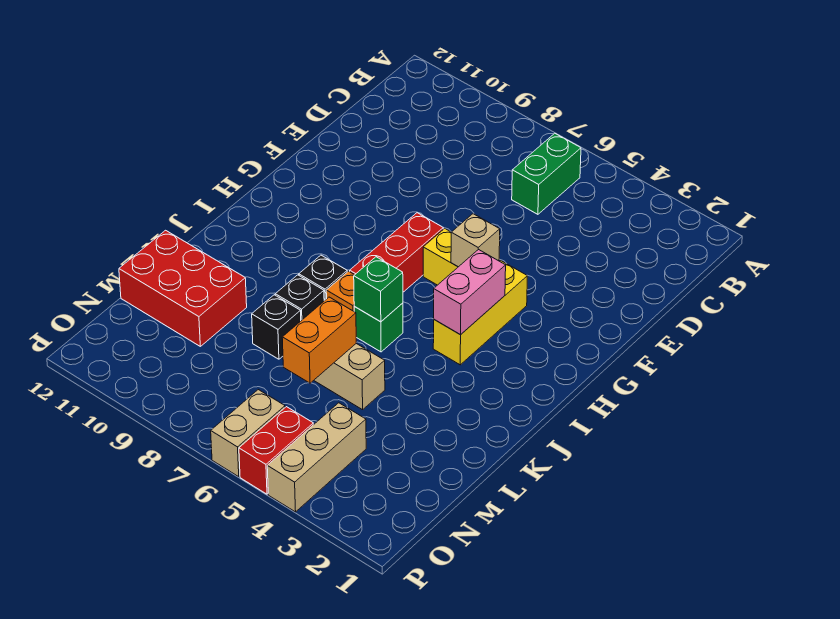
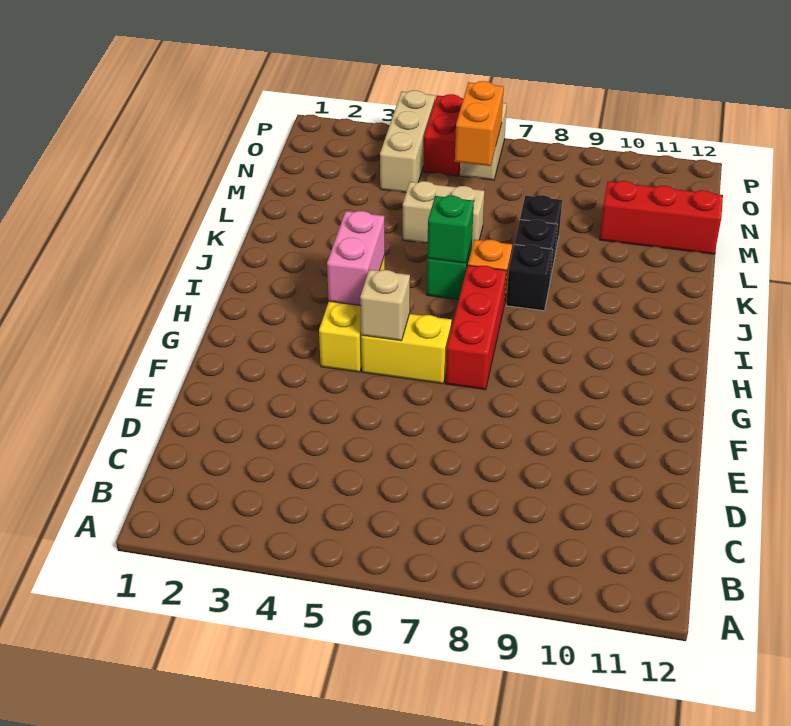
green brick B6:C6 level 1 -> none
orange brick L6:M6 level 2 -> orange brick N6:O6 level 2
red brick L10:M12 level 1 -> red brick M10:M12 level 1

